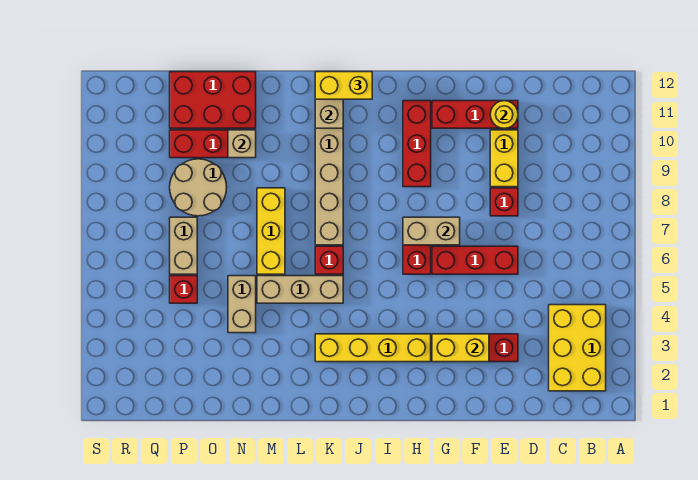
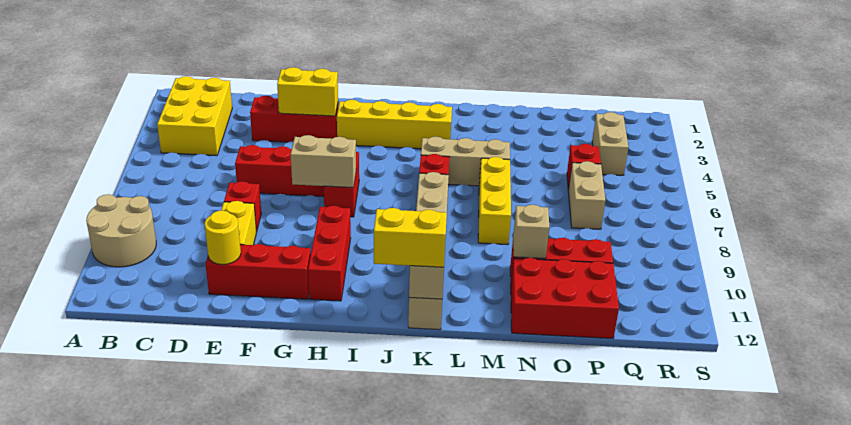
tan brick N4:N5 level 1 -> tan brick Q3:Q4 level 1
tan round brick O8:P9 level 1 -> tan round brick A9:B10 level 1

